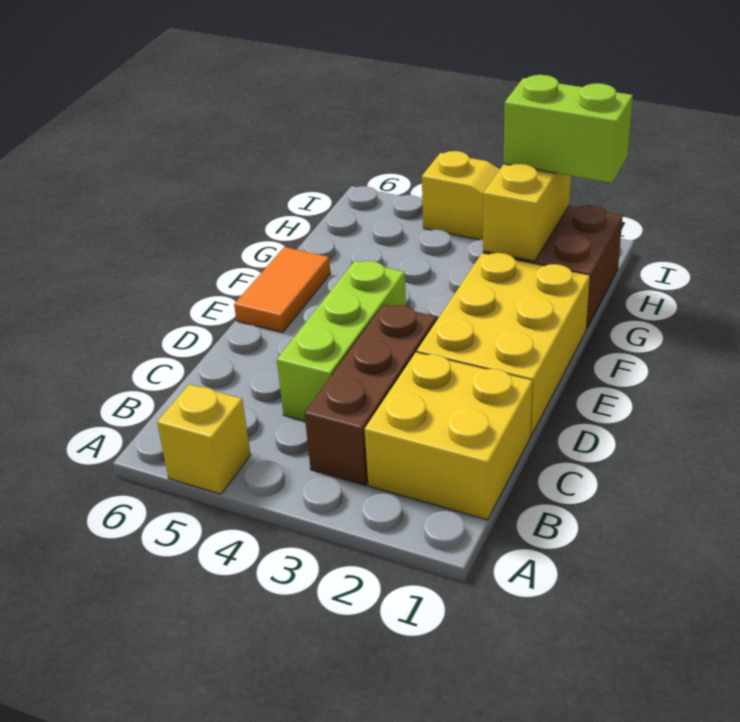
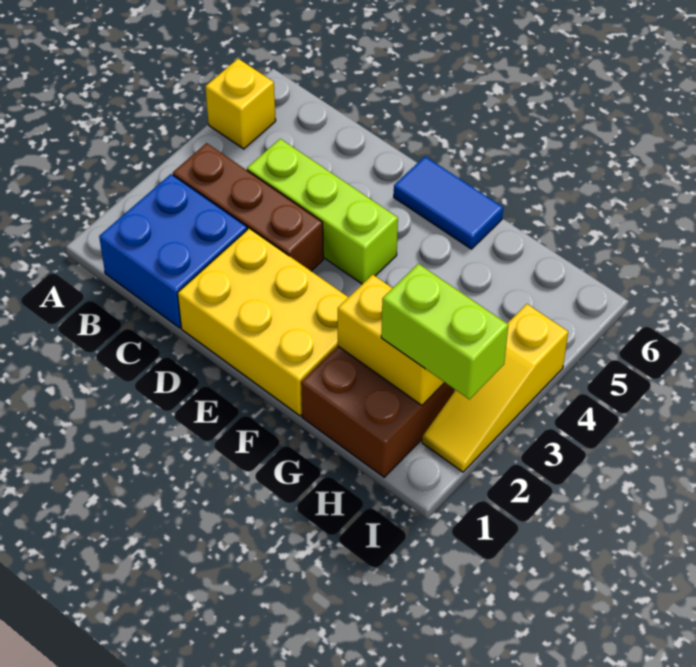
yellow brick B1:C2 level 1 -> blue brick B1:C2 level 1
orange tile E6:F6 level 1 -> blue tile E6:F6 level 1
lime brick H1:H2 level 3 -> lime brick H2:I2 level 3

